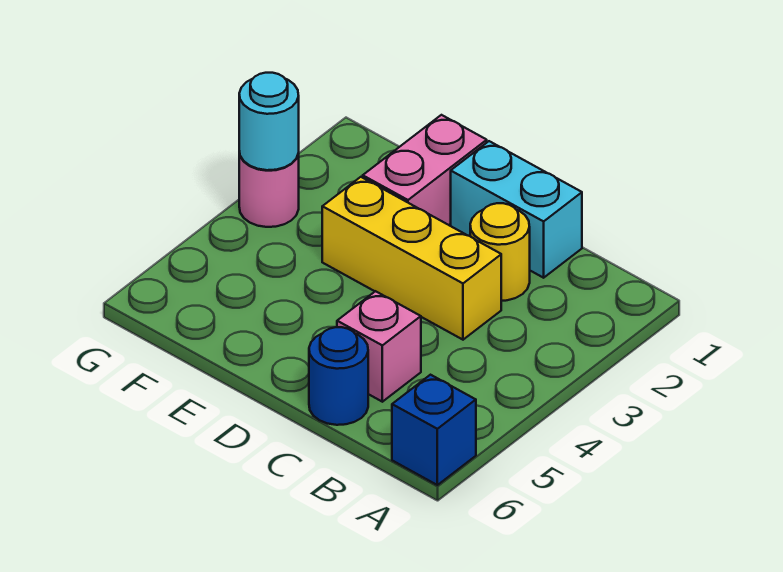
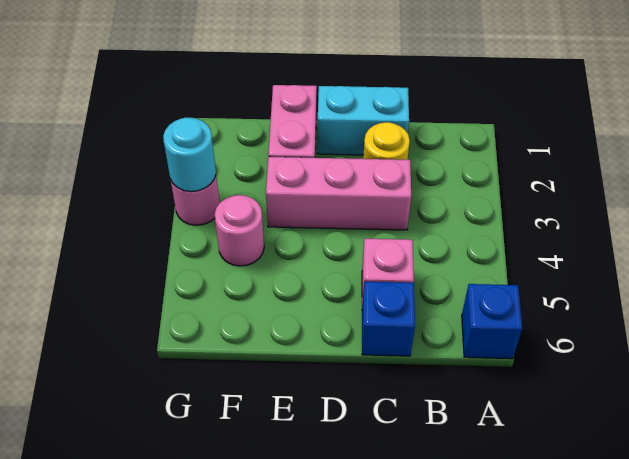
yellow brick C3:E3 level 1 -> pink brick C3:E3 level 1
blue round brick C6 level 1 -> blue brick C6 level 1
none -> pink round brick F4 level 1

